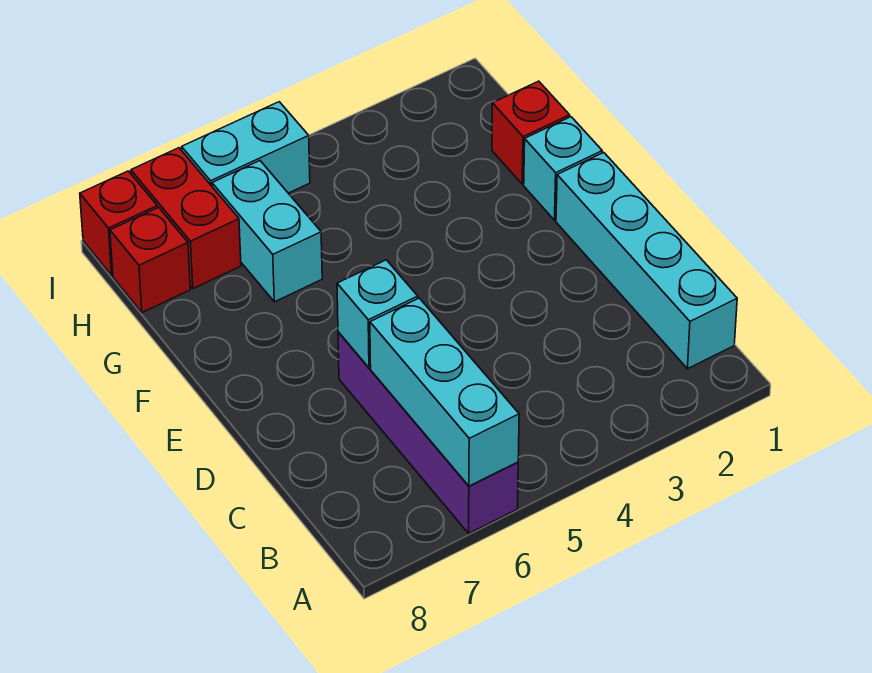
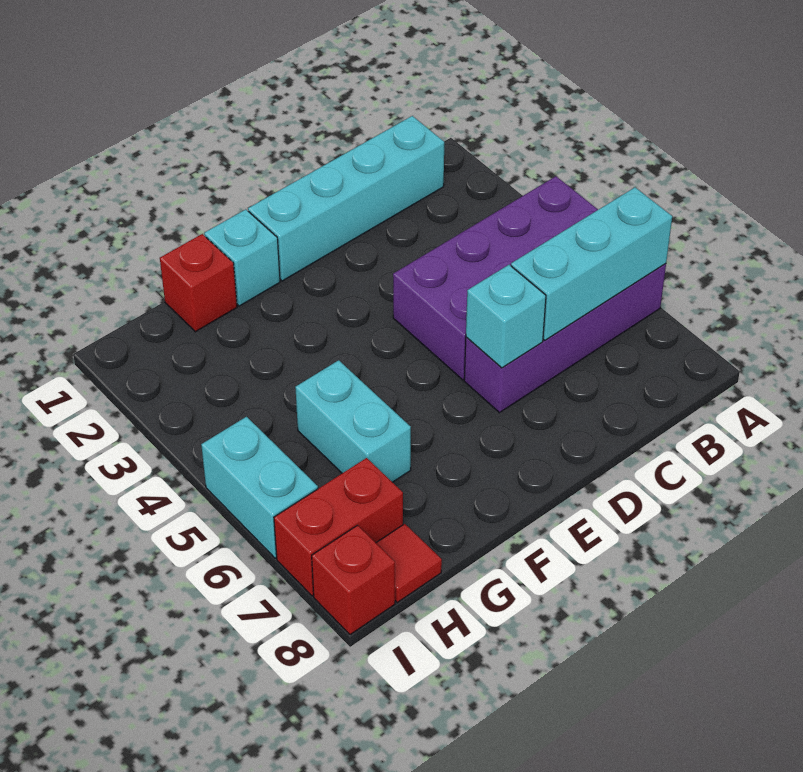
none -> purple brick A4:D5 level 1
cyan brick G6:H6 level 1 -> cyan brick G5:G6 level 1
red brick H8 level 1 -> red tile H8 level 1

